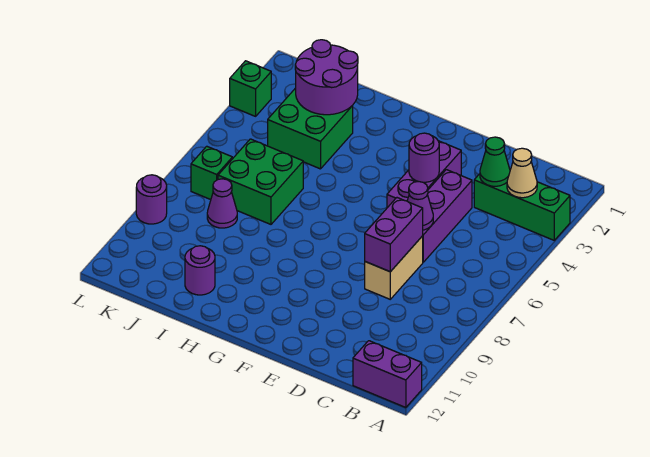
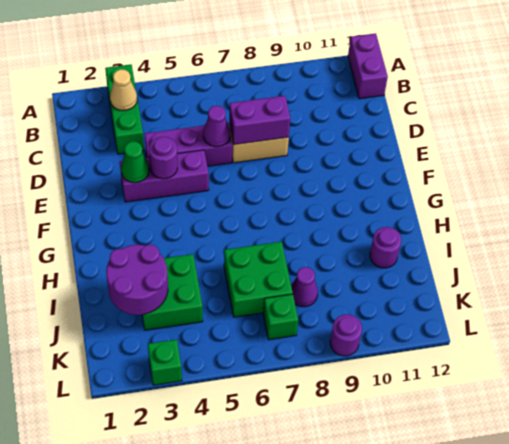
green cone C3 level 2 -> green cone E3 level 2

